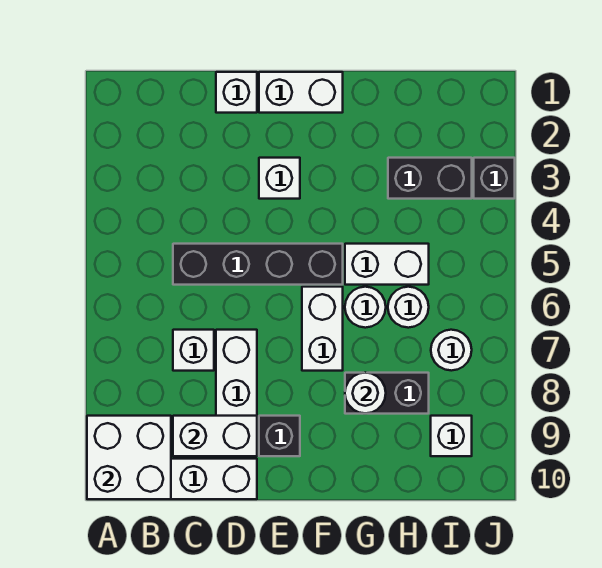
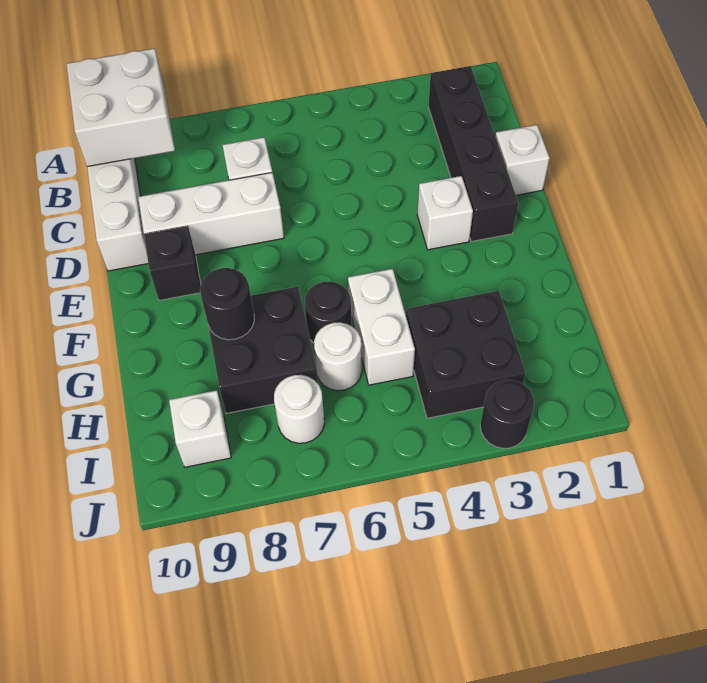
black brick C5:F5 level 1 -> black brick B2:E2 level 1
white brick C9:D9 level 2 -> none
white brick E1:F1 level 1 -> none
white brick F6:F7 level 1 -> none
white round brick G6 level 1 -> black round brick G6 level 1
black brick G8:H8 level 1 -> black brick G7:H8 level 1
white round brick G8 level 2 -> black round brick G8 level 2
black brick H3:I3 level 1 -> black brick H3:I4 level 1
black brick J3 level 1 -> black round brick J3 level 1

